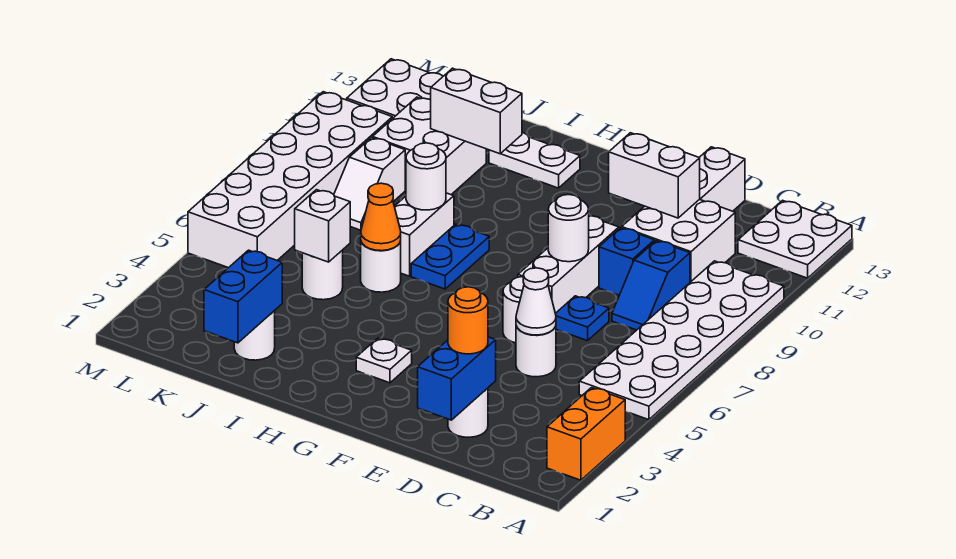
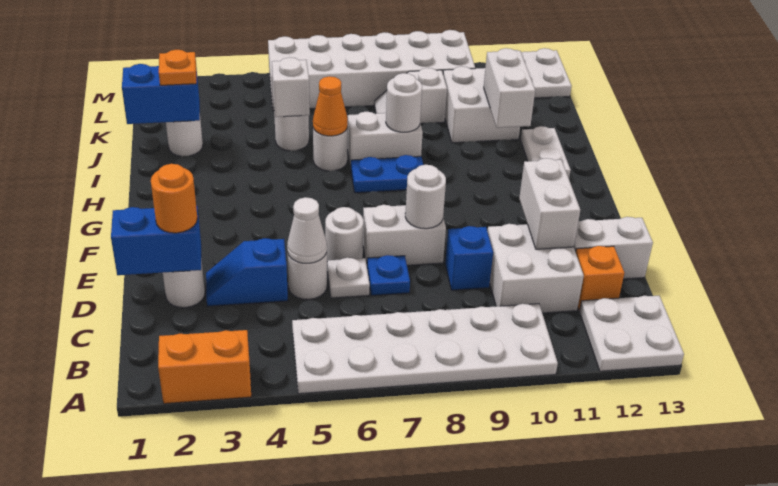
blue slope C8:C9 level 1 top 9 -> blue slope D3:D4 level 1 top 4
none -> orange brick C12 level 1
white brick E7:E9 level 1 -> white brick E7:E8 level 1
white plate G3 level 1 -> white plate D6 level 1
none -> orange plate J2 level 3

